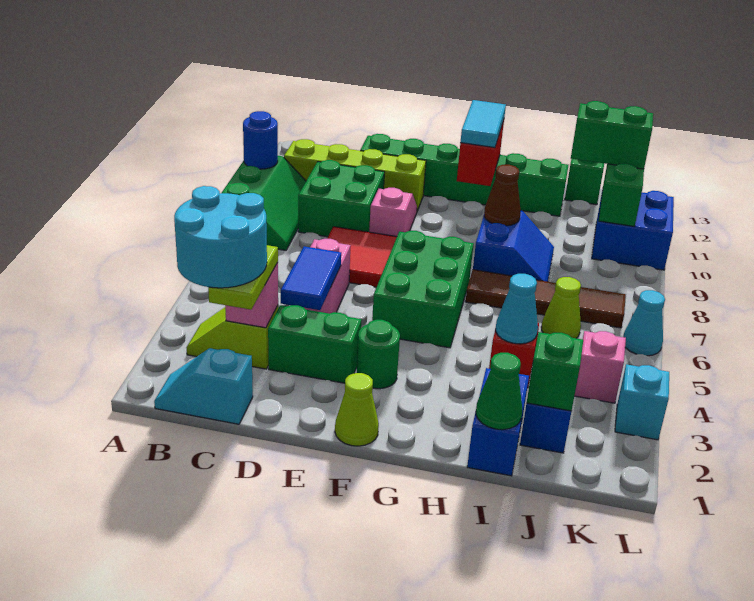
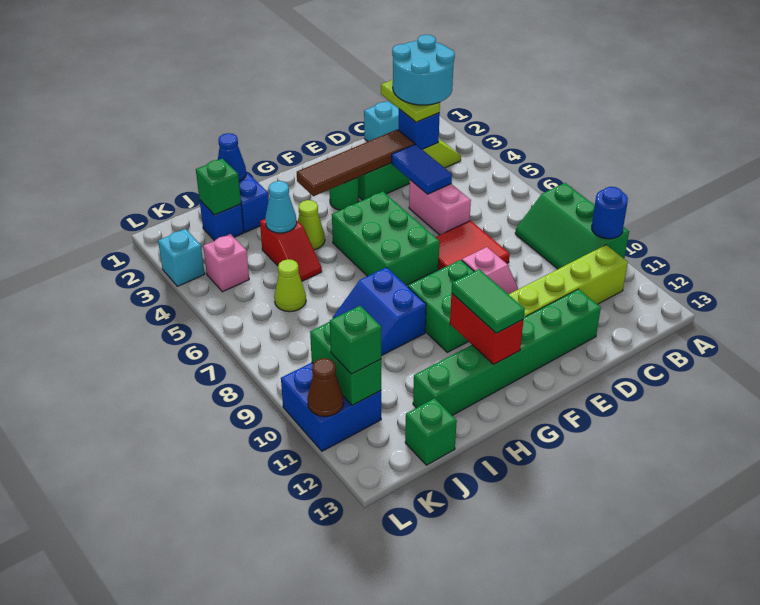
pink brick C3 level 2 -> blue brick C3 level 2
green brick C9:D10 level 1 -> green brick F9:G10 level 1
lime cone F1 level 1 -> lime cone H4 level 1
cyan tile G11:G12 level 3 -> green tile G11:G12 level 3
brown tile H7:K7 level 1 -> brown tile D3:G3 level 2
brown cone H9 level 2 -> brown cone L11 level 2
green cone I1 level 2 -> blue cone I1 level 2
green brick J11:K11 level 3 -> green brick K11 level 3
cyan cone L6 level 1 -> none

